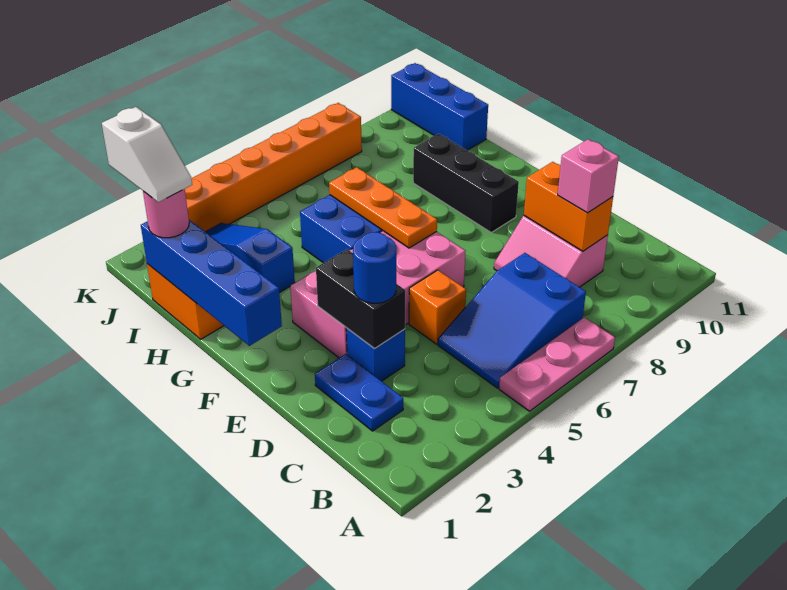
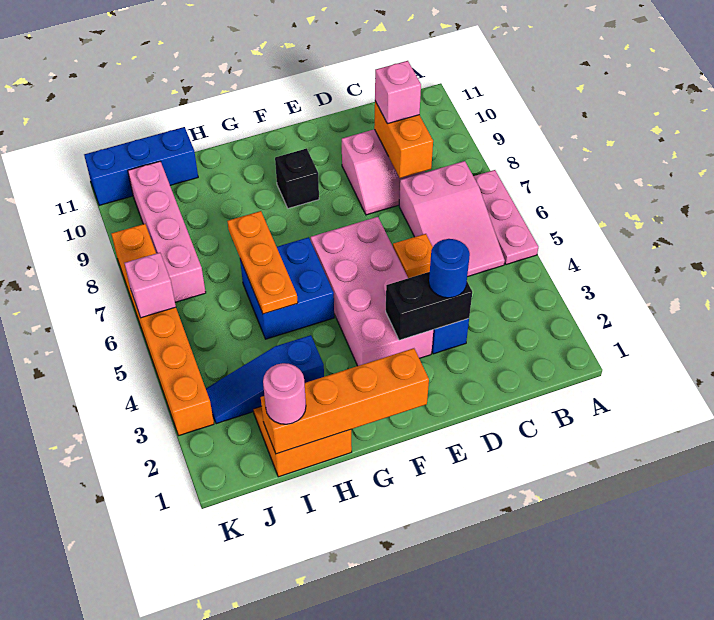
blue slope B5:C7 level 1 top 7 -> pink slope B5:C7 level 1 top 7
blue plate C2:D2 level 1 -> none
orange brick C9:D9 level 2 -> orange brick C8:C9 level 2
blue brick F1:I1 level 2 -> orange brick F1:I1 level 2
orange plate F6:H6 level 2 -> orange plate H5:H7 level 2
black brick F9:H9 level 1 -> black brick F9 level 1
white slope I1:J1 level 4 top J -> none
none -> pink brick J7:J10 level 1
none -> pink brick K6 level 2

